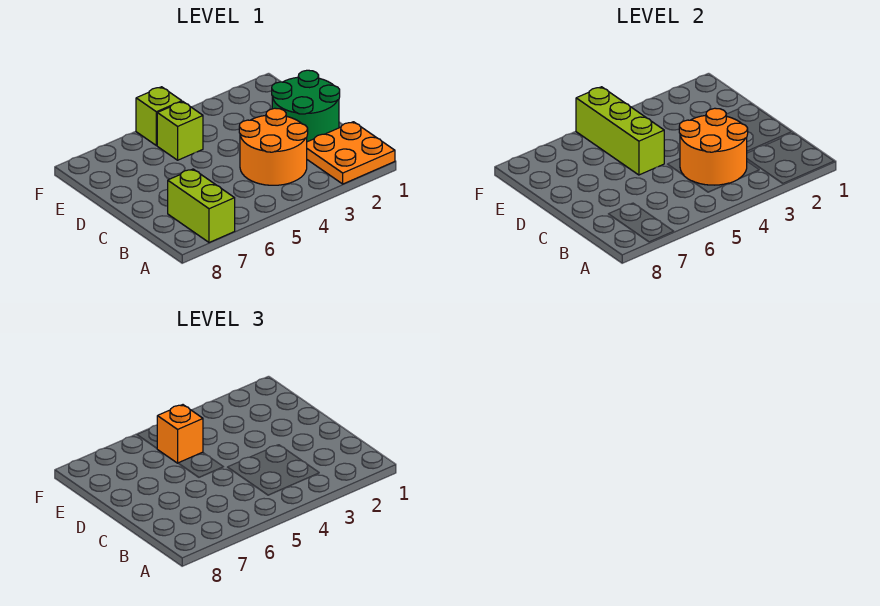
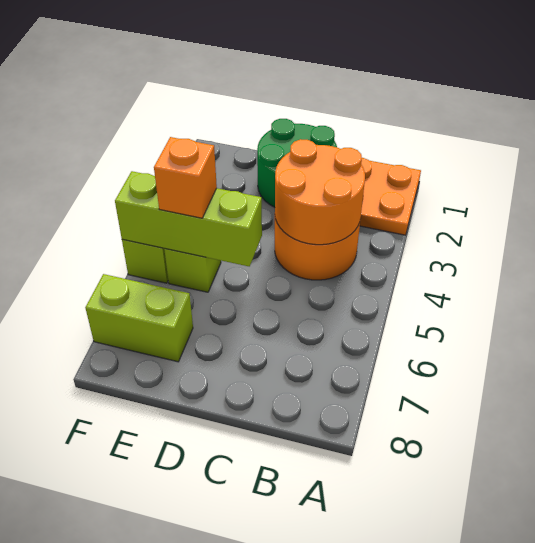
lime brick A7:B7 level 1 -> lime brick E7:F7 level 1

